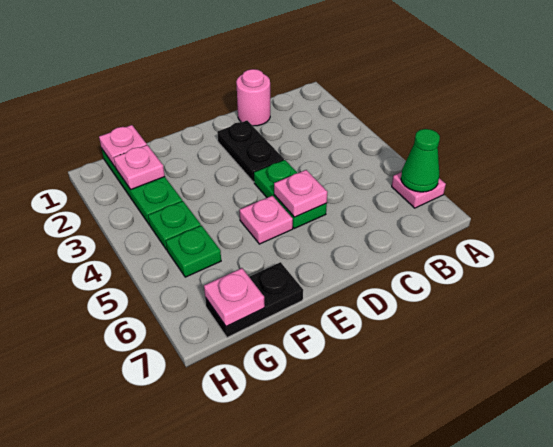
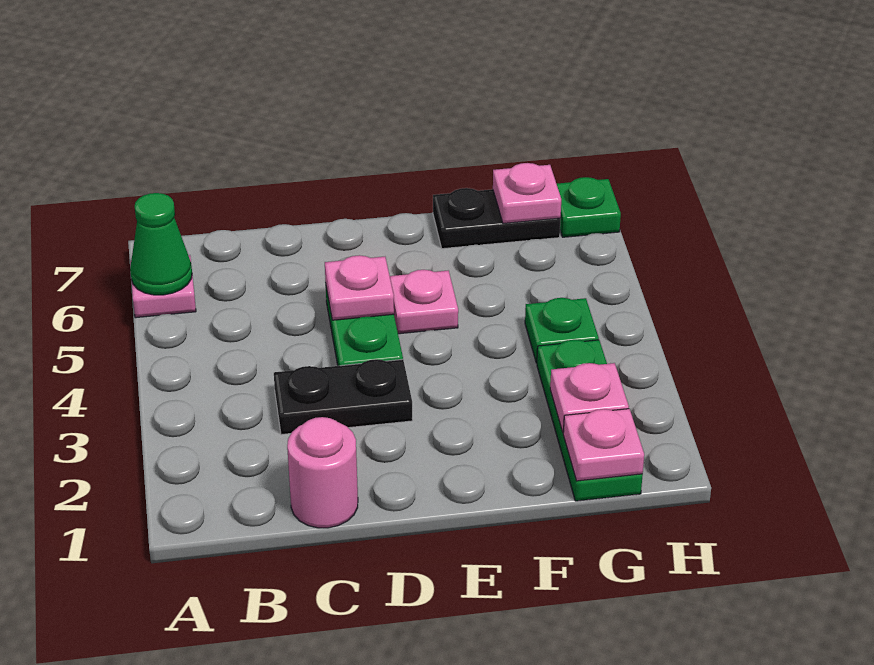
black plate D2:D3 level 1 -> black plate C3:D3 level 1
green plate G5 level 1 -> green plate H7 level 1

